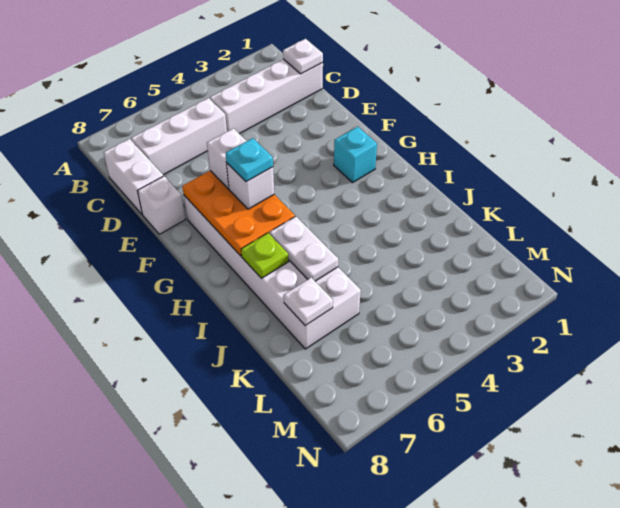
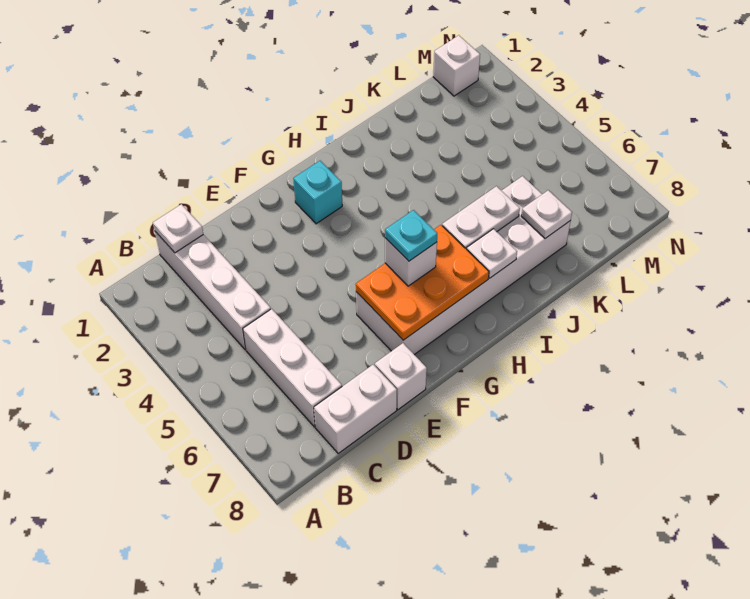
white brick F6 level 3 -> white brick M1 level 1
lime plate I7 level 2 -> white plate I7 level 2

